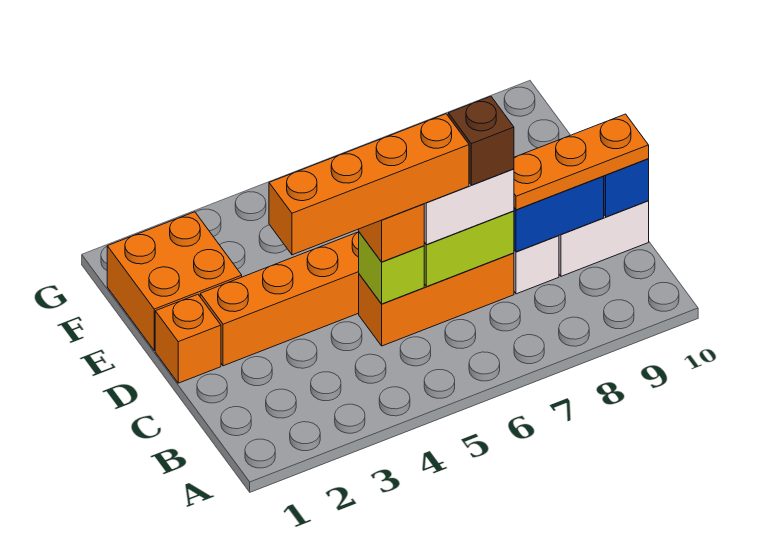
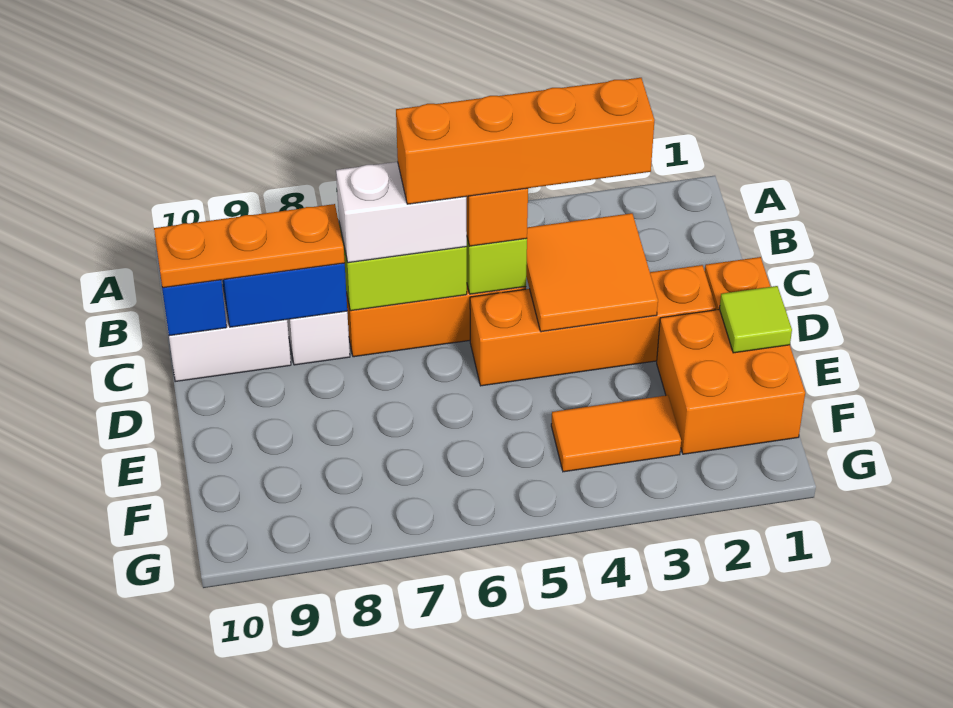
none -> orange tile C3:D4 level 2
brown brick C7 level 4 -> none
none -> lime tile E1 level 2
none -> orange tile F3:F4 level 1

